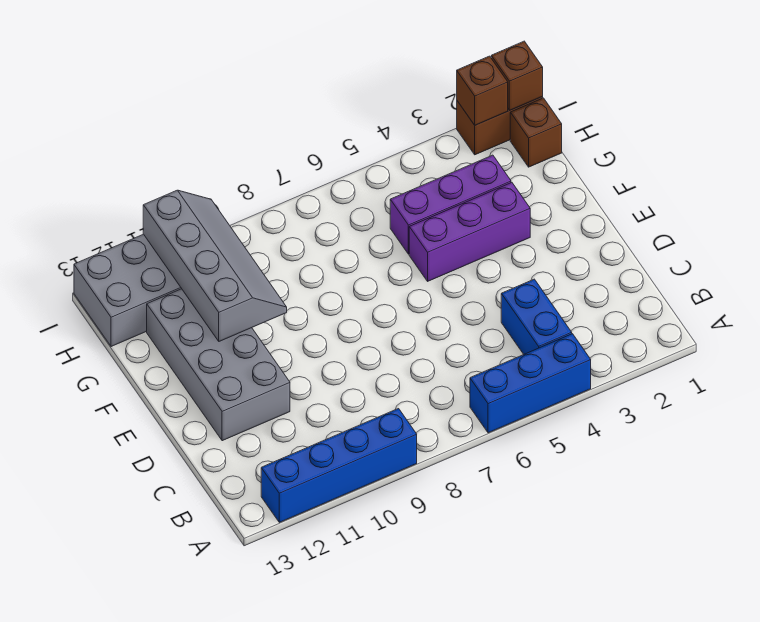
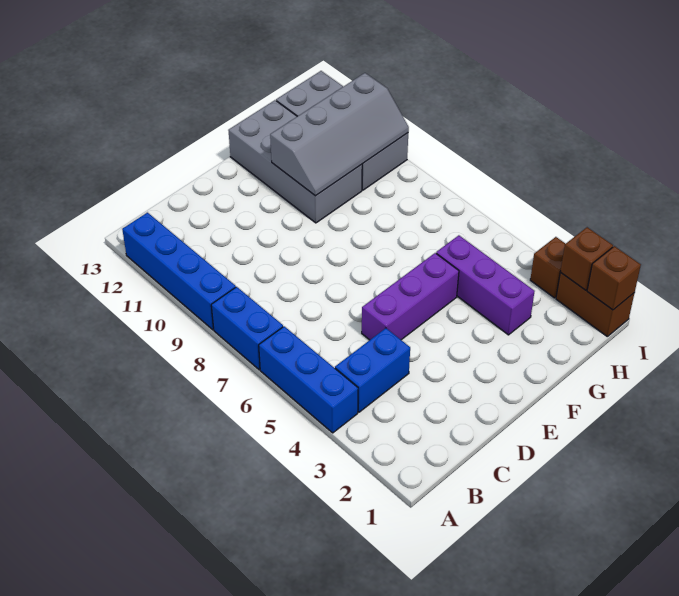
none -> blue brick A7:A8 level 1
grey brick D11:G12 level 1 -> grey brick F10:G13 level 1
purple brick F3:F5 level 1 -> purple brick D5:F5 level 1
brown brick H1 level 1 -> brown brick I3 level 1

